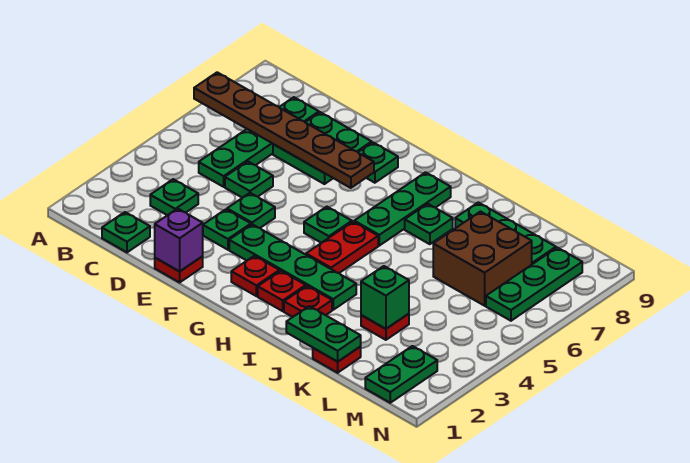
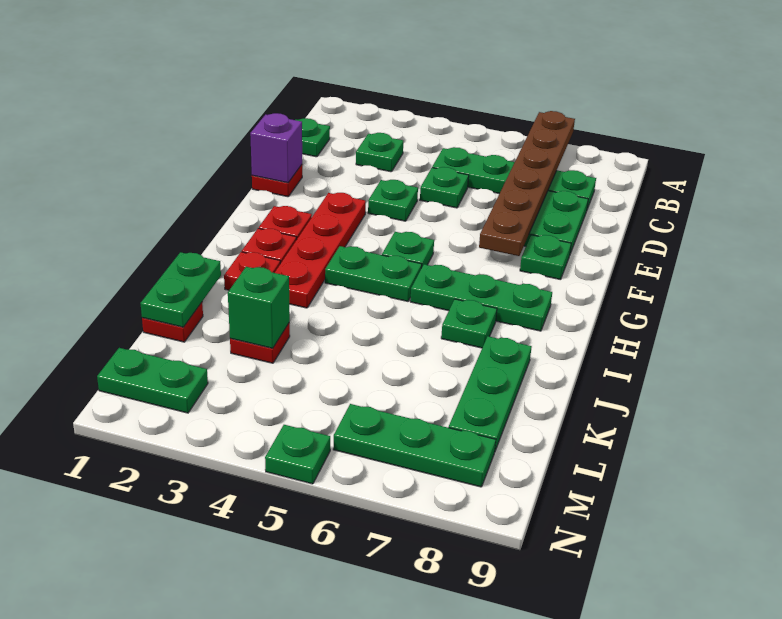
green plate E3 level 1 -> green plate N5 level 1
green plate F3:I3 level 1 -> red plate F3:I3 level 1
red plate H4:H5 level 1 -> green plate H4:H5 level 1
brown brick K6:L7 level 1 -> none

